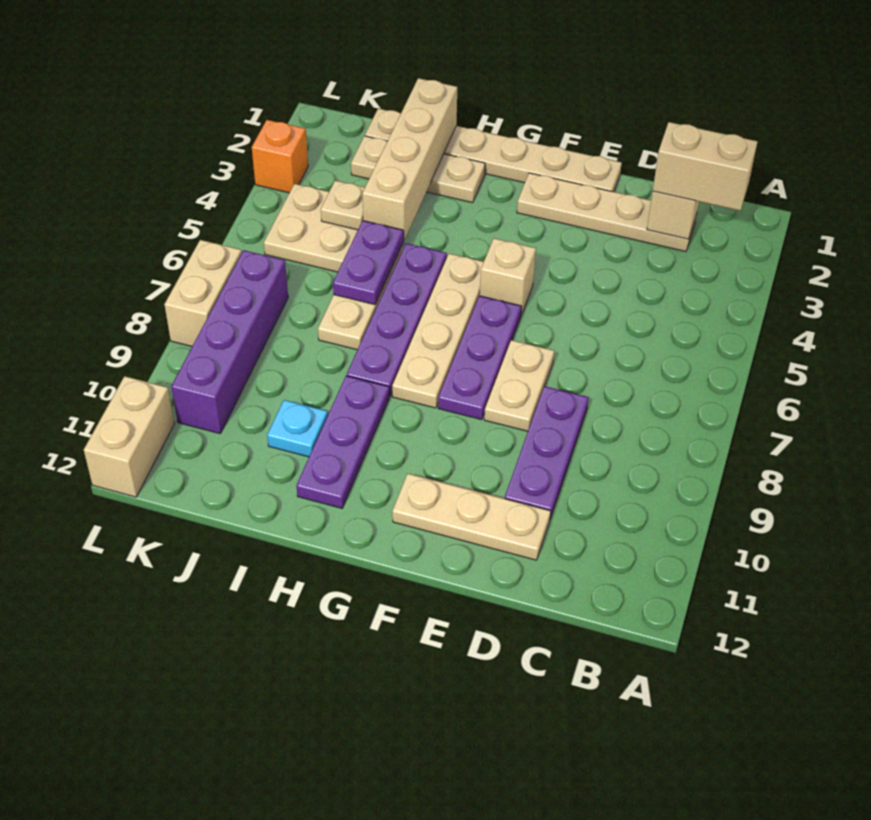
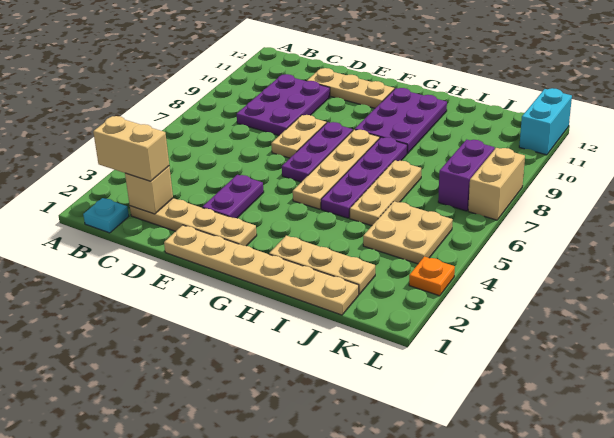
purple plate D8:D10 level 1 -> purple plate C8:D10 level 1
tan brick F5 level 1 -> none
purple plate H9:H11 level 1 -> purple plate G9:H11 level 1
tan brick I1:I4 level 2 -> none
purple plate I5:I6 level 2 -> purple plate E3:E4 level 1
cyan plate I10 level 1 -> cyan plate B1 level 1
tan plate J4 level 2 -> none
purple brick K7:K10 level 1 -> purple brick K7:K8 level 1
orange brick L3 level 1 -> orange plate L3 level 1
tan brick L11:L12 level 1 -> cyan brick L11:L12 level 1

